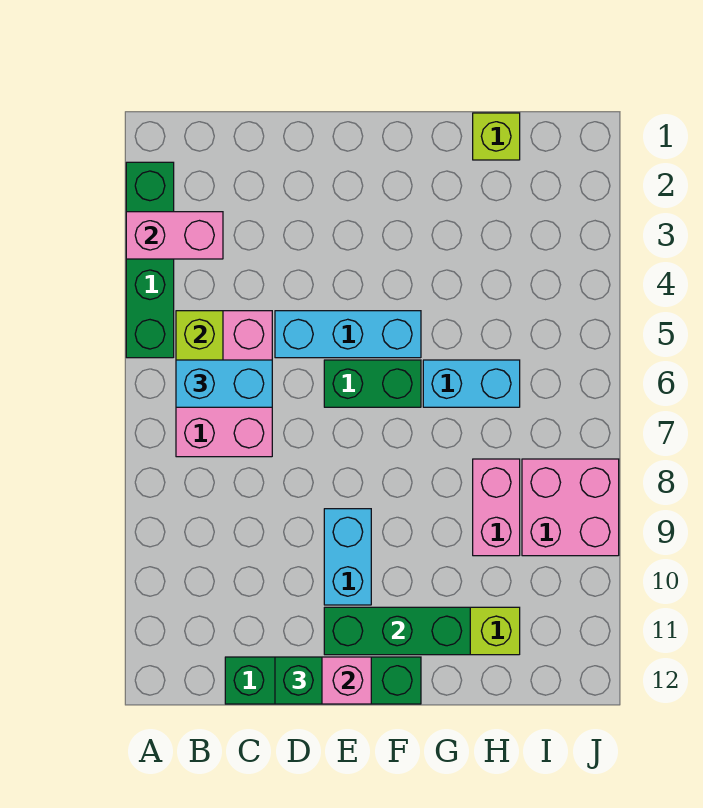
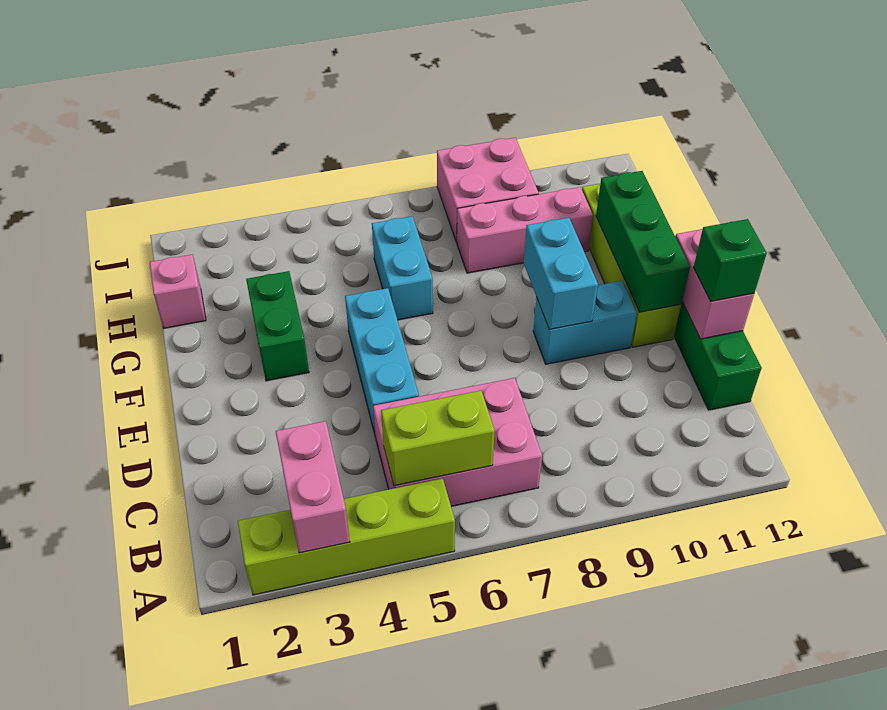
green brick A2:A5 level 1 -> lime brick A2:A5 level 1
cyan brick B6:C6 level 3 -> cyan brick E9:F9 level 2
green brick E6:F6 level 1 -> green brick F3:G3 level 1
lime brick H1 level 1 -> pink brick H1 level 1
pink brick H8:H9 level 1 -> pink brick H8:H10 level 1

